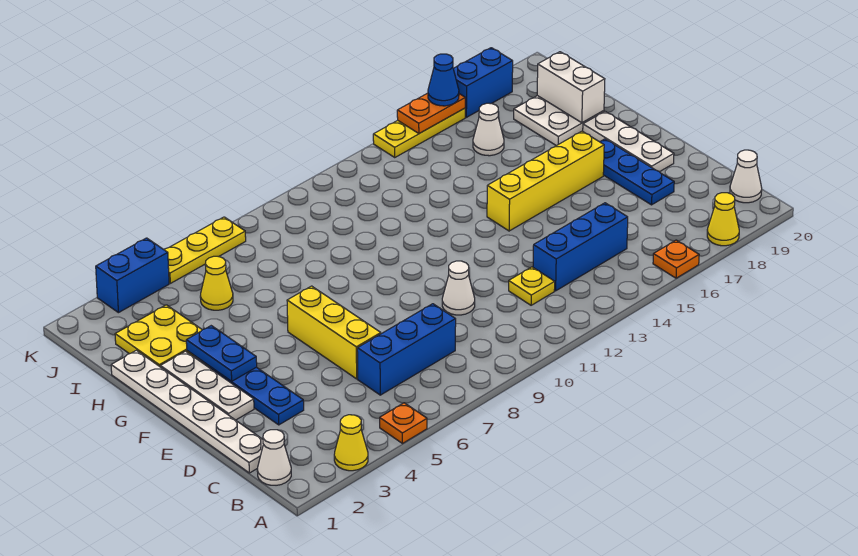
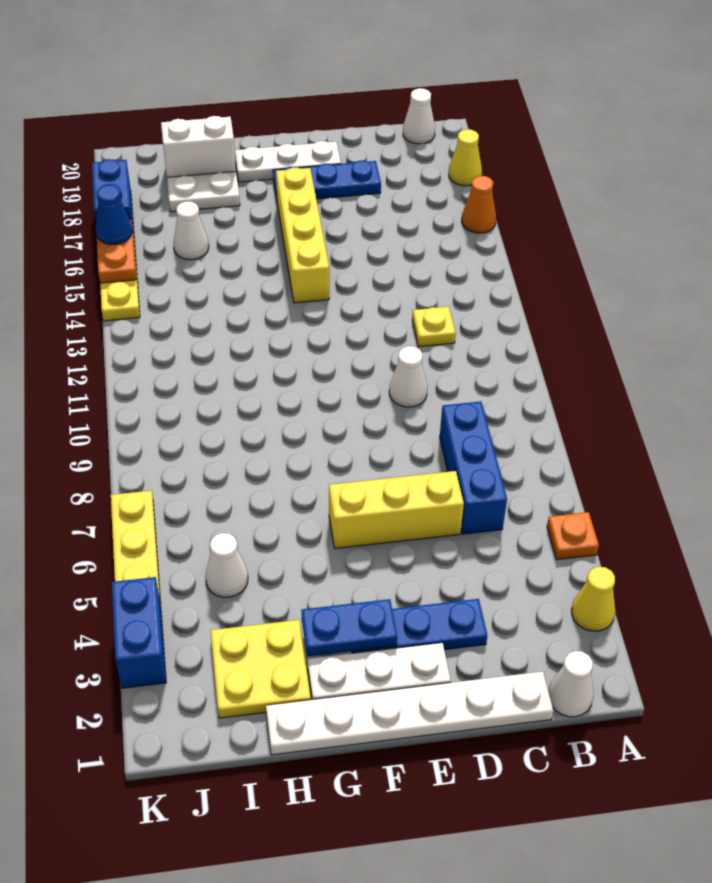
orange plate A16 level 1 -> orange cone A16 level 1
blue brick C13:C15 level 1 -> none
yellow cone I5 level 1 -> white cone I5 level 1

